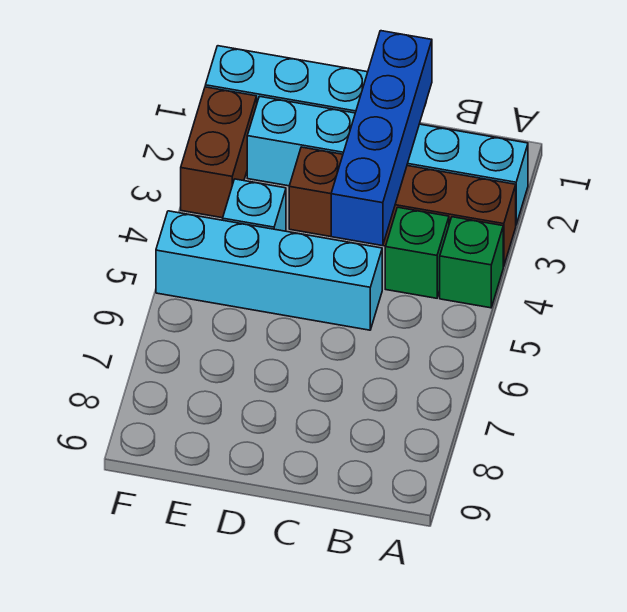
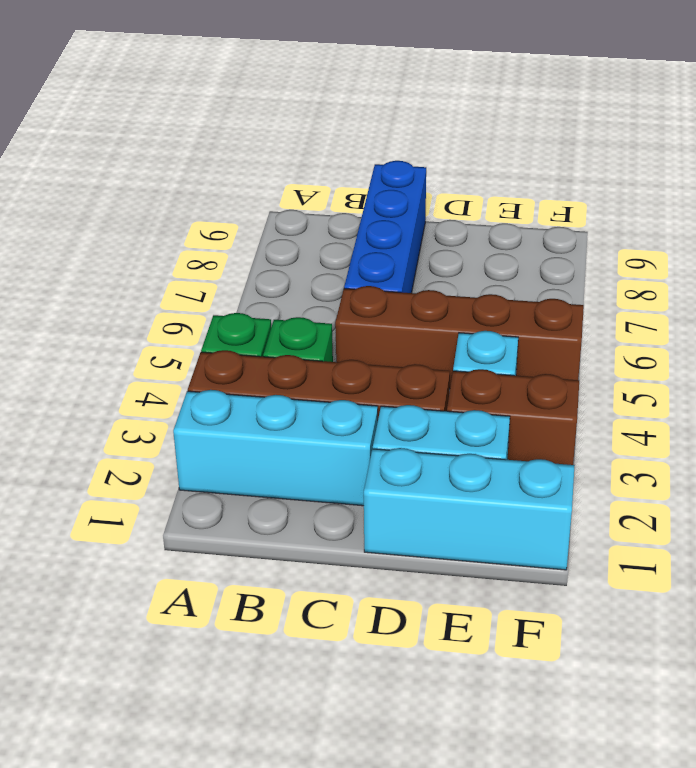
blue brick C1:C4 level 2 -> blue brick C6:C9 level 1
cyan brick C5:F5 level 1 -> brown brick C5:F5 level 1
brown brick F2:F3 level 1 -> brown brick E3:F3 level 1

